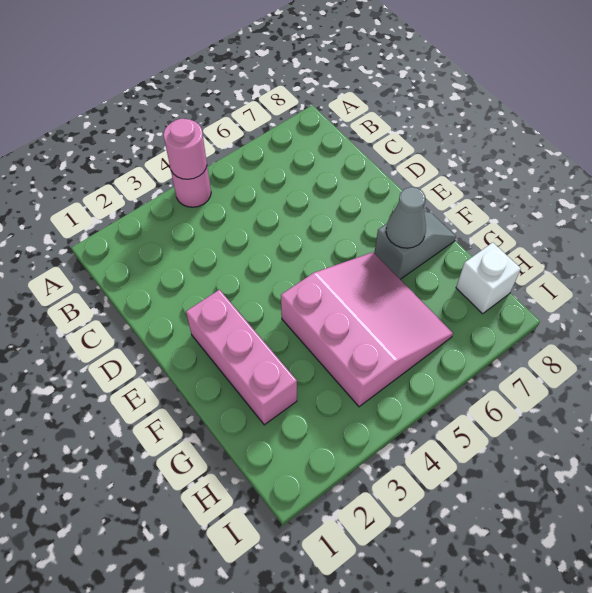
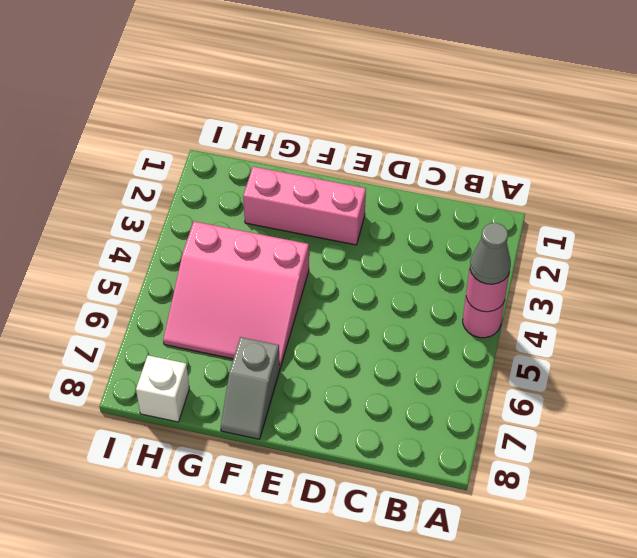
grey cone F7 level 2 -> grey cone A4 level 3

